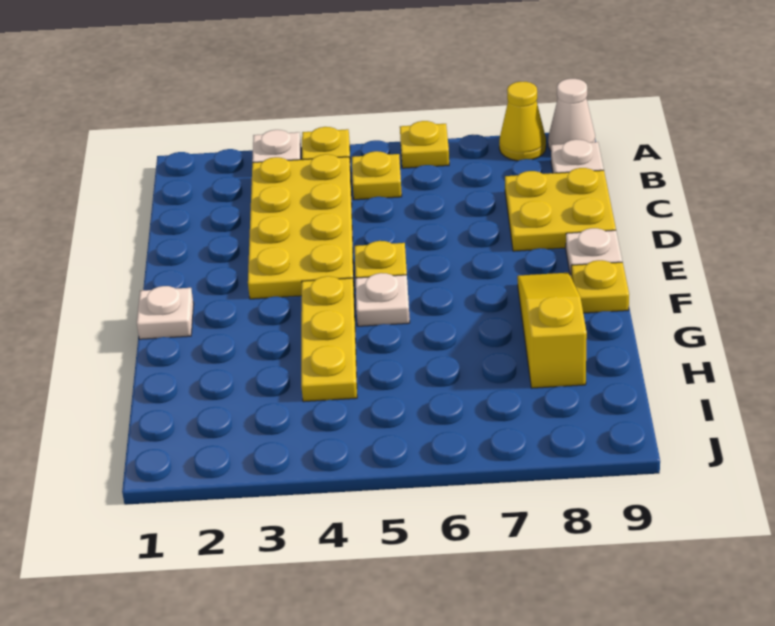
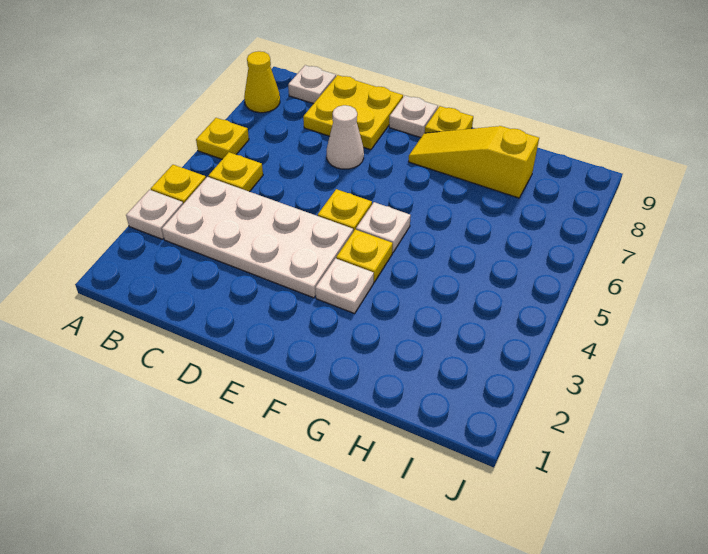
white cone A9 level 1 -> white cone D7 level 1
yellow plate B3:E4 level 1 -> white plate B3:E4 level 1
white plate F1 level 1 -> white plate F3 level 1
yellow plate F4:H4 level 1 -> yellow plate F4 level 1

